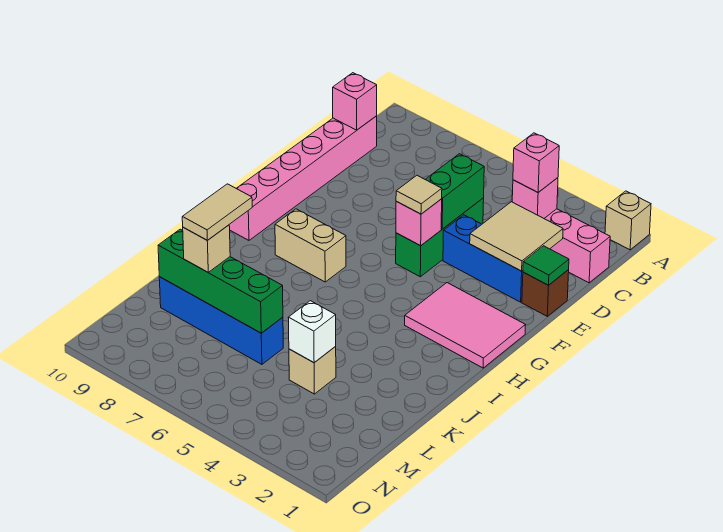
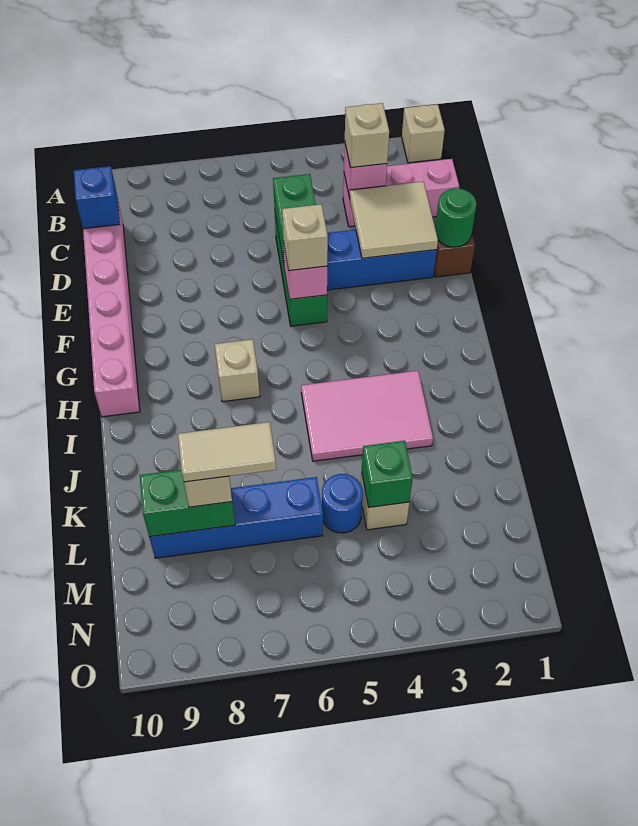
pink brick C3 level 3 -> tan brick C3 level 3
pink brick C10 level 2 -> blue brick C10 level 2
green tile E1 level 2 -> green round brick E1 level 2
tan tile F5 level 3 -> tan brick F5 level 3
pink tile G1:H3 level 1 -> pink tile I3:J5 level 1
tan brick H7:H8 level 1 -> tan brick H7 level 1
tan tile K8:L8 level 4 -> tan tile L7:L8 level 4
white brick L4 level 2 -> green brick L4 level 2
none -> blue round brick L5 level 1
green brick L6:L9 level 2 -> green brick L8:L9 level 2

